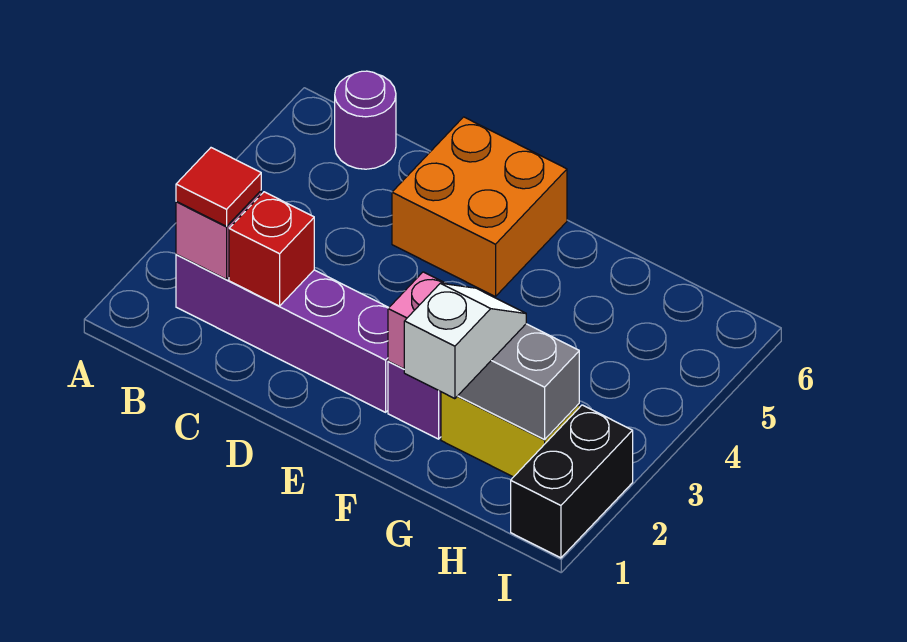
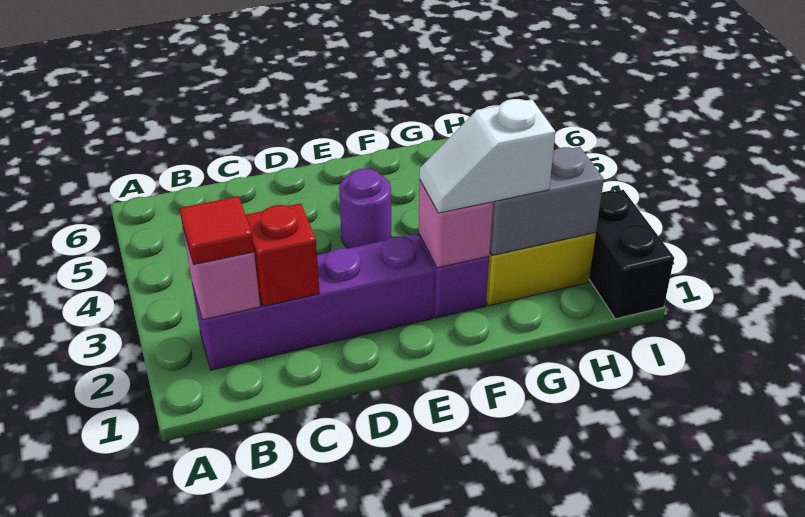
purple round brick B6 level 1 -> purple round brick E4 level 1
orange brick D5:E6 level 1 -> none
white slope G1:G2 level 3 top 1 -> white slope F2:G2 level 3 top G

